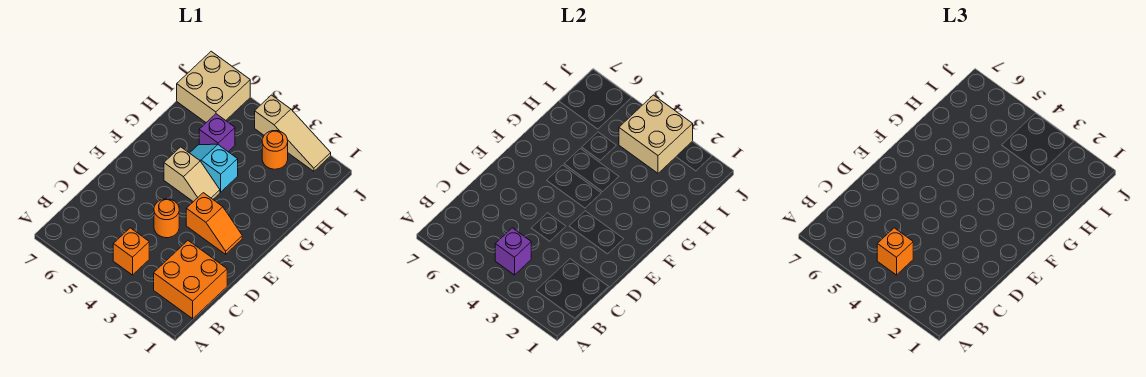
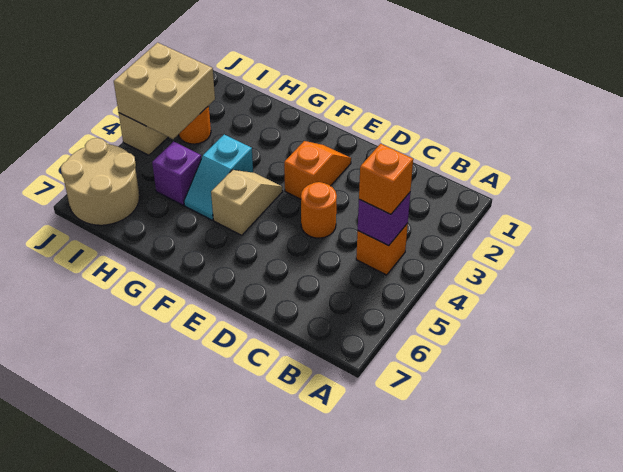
orange brick B1:C2 level 1 -> none
tan brick I6:J7 level 1 -> tan round brick I6:J7 level 1

